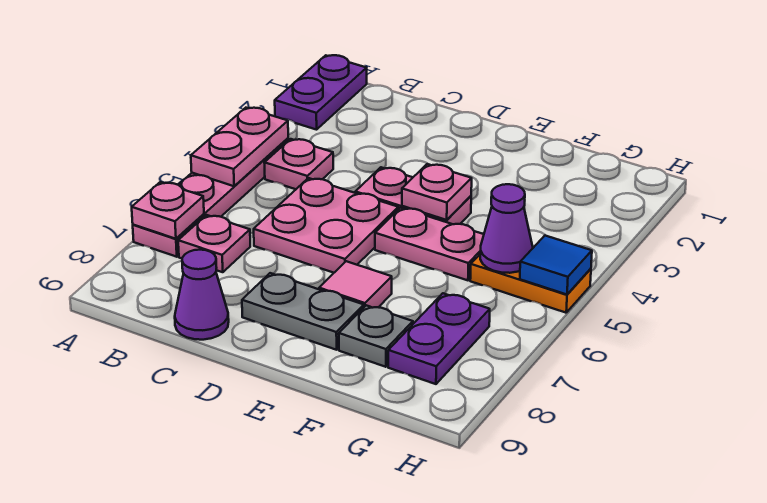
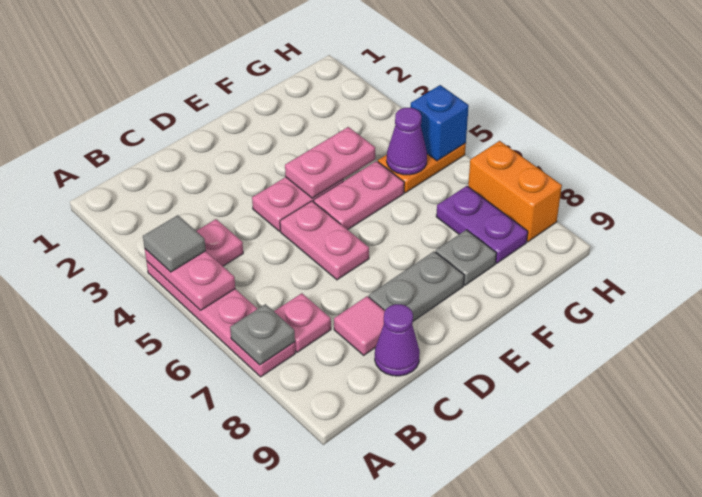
purple plate A1:A2 level 1 -> none
none -> grey tile A4 level 3
pink plate A7 level 2 -> grey plate A7 level 2
pink plate C5:D6 level 1 -> pink plate D5:D6 level 1
pink plate E4 level 2 -> pink plate E4:F4 level 2
pink tile E7 level 1 -> pink tile C8 level 1
blue tile H5 level 2 -> blue brick H5 level 2
none -> orange brick H7:H8 level 1

